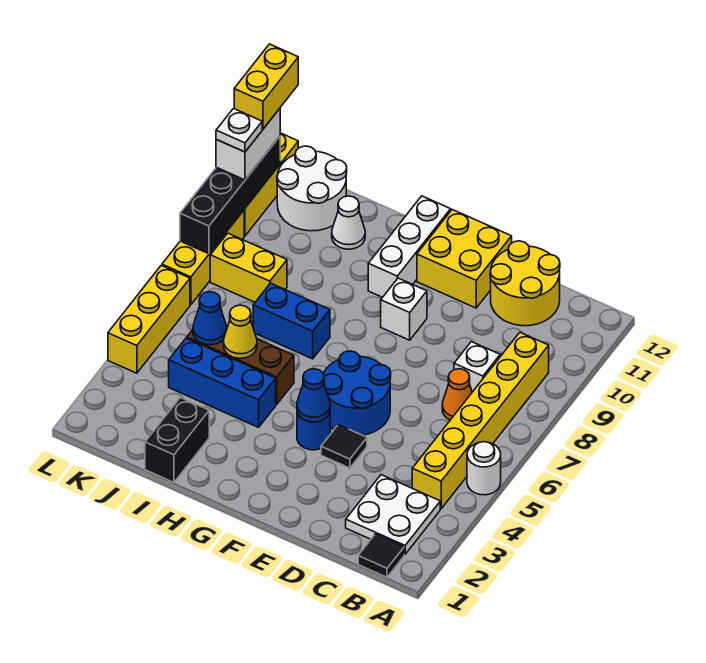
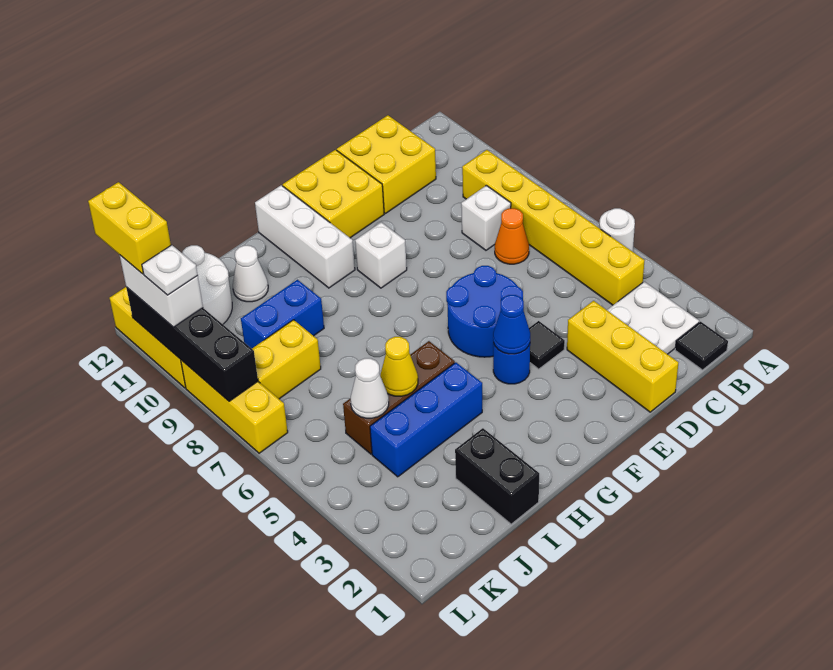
yellow round brick C11:D12 level 1 -> yellow brick C11:D12 level 1
blue brick H7:I7 level 1 -> blue brick I9:J9 level 1
blue cone J5 level 2 -> white cone J5 level 2
yellow brick L4:L6 level 1 -> yellow brick D1:D3 level 1

